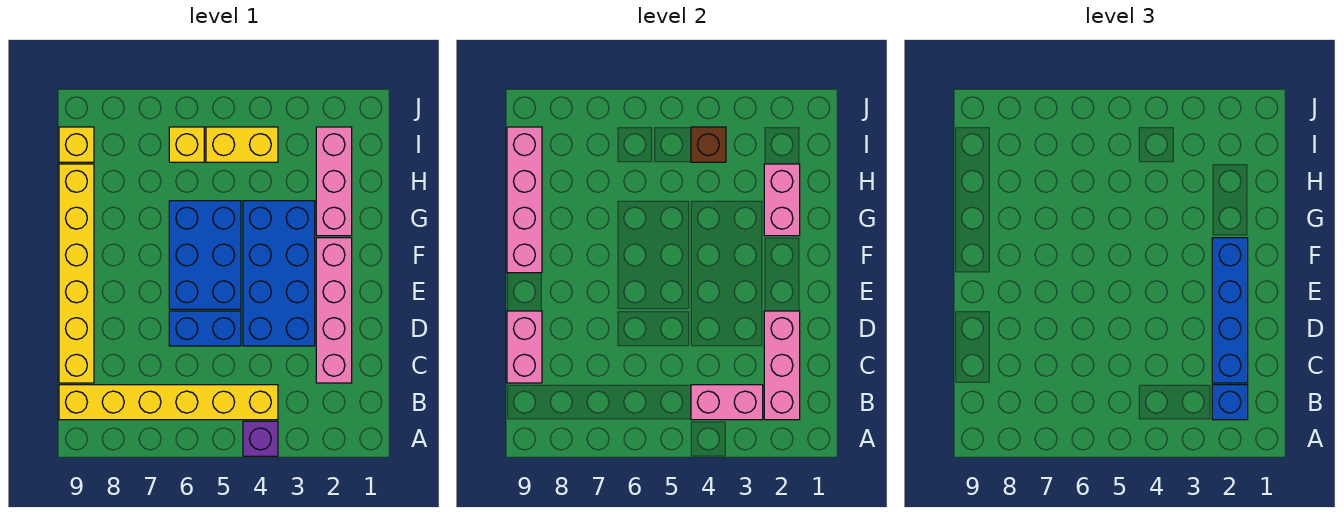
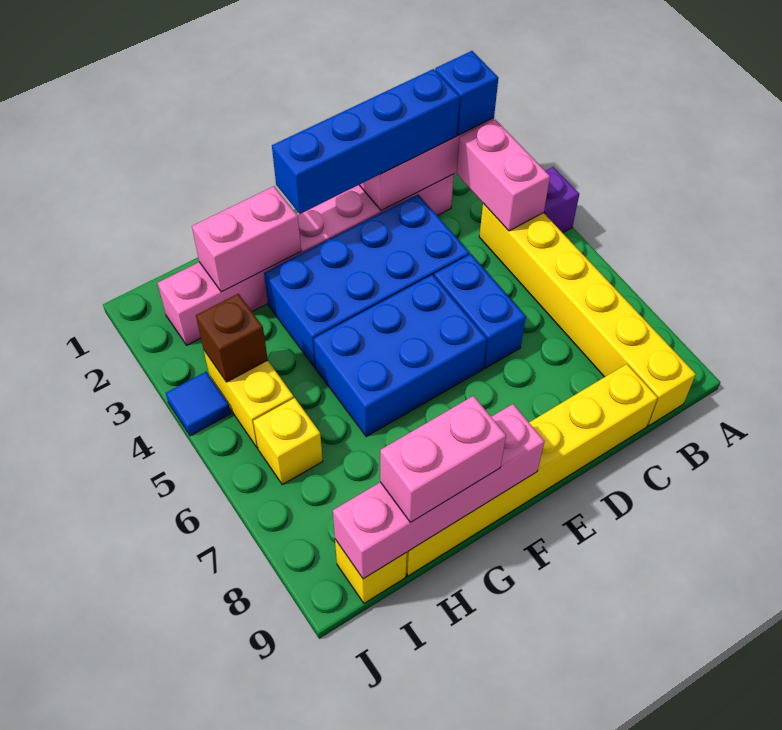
pink brick C9:D9 level 2 -> pink brick G9:H9 level 3
none -> blue tile J4 level 1

